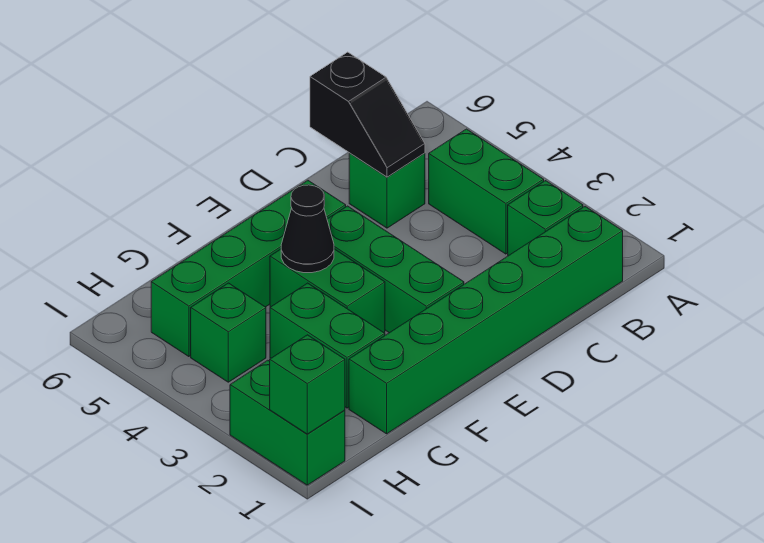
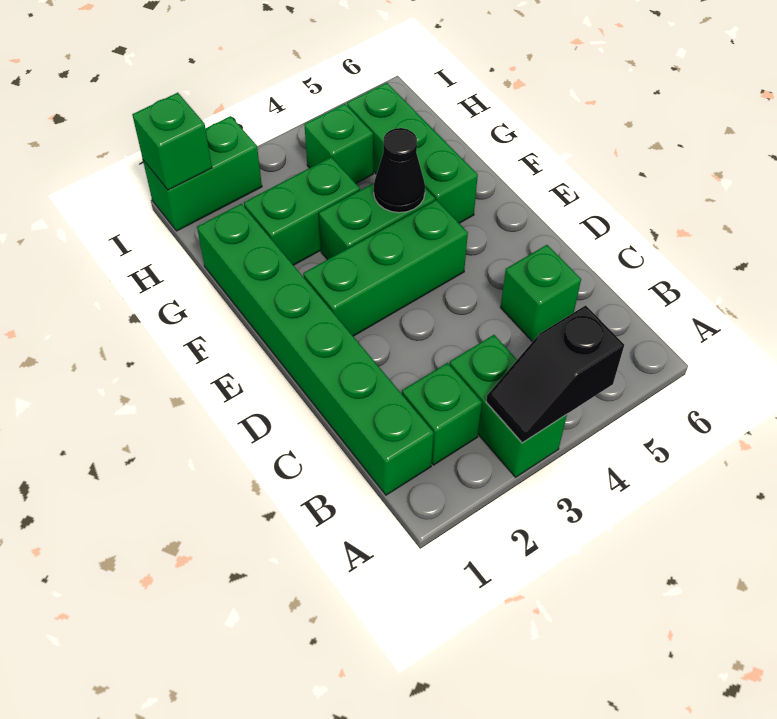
green brick B3:B4 level 1 -> green brick A3:B3 level 1
black slope C5:C6 level 2 top 6 -> black slope A3:A4 level 2 top 4
green brick E5:H5 level 1 -> green brick F5:H5 level 1

